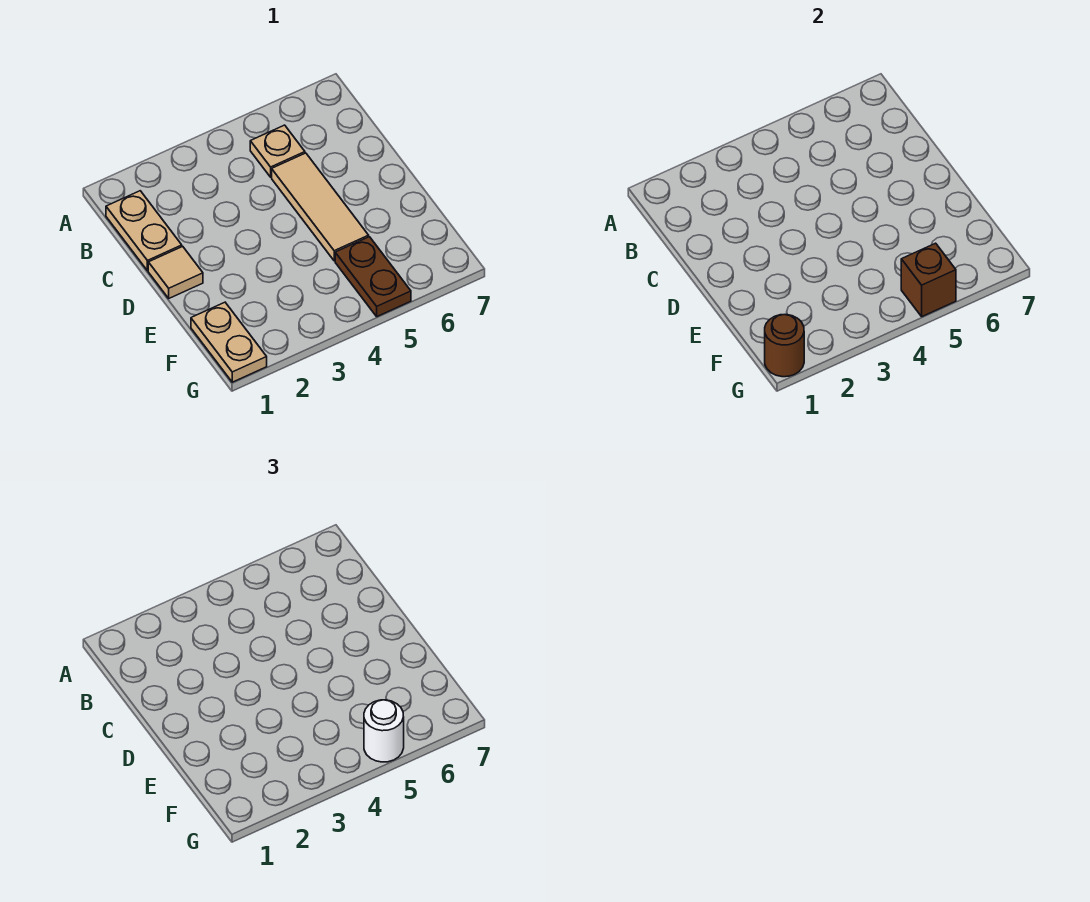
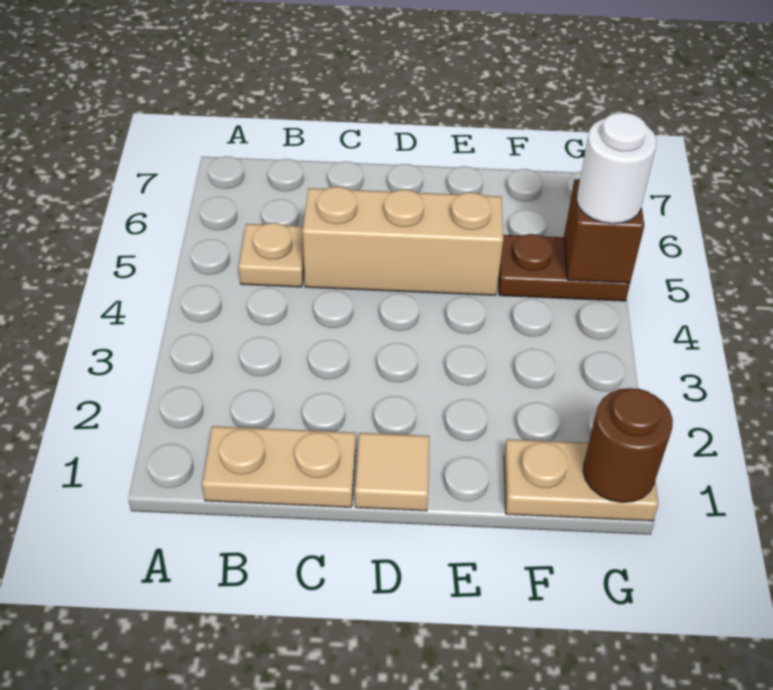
tan tile C5:E5 level 1 -> tan brick C5:E5 level 1

